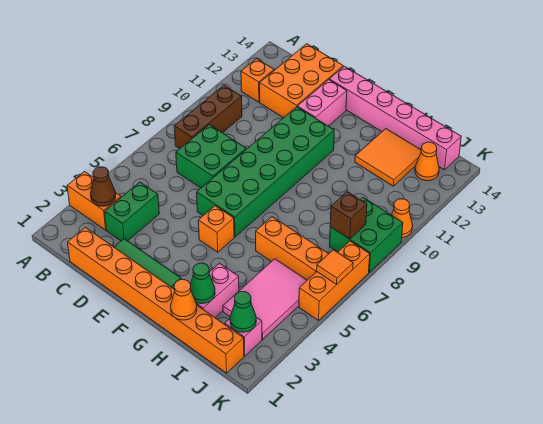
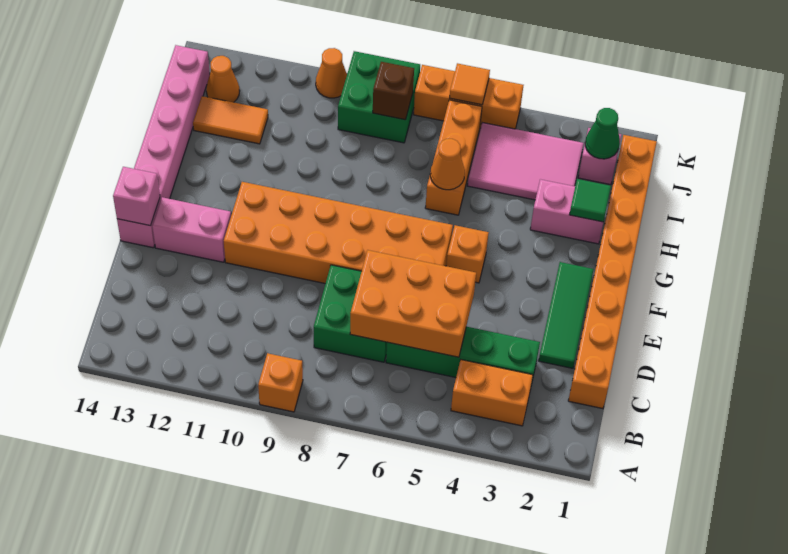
orange brick A3:B3 level 1 -> orange brick B3:B4 level 1
brown cone B3 level 2 -> none
brown brick B8:B10 level 1 -> none
orange brick B12 level 1 -> orange brick A9 level 1
green brick C3:C4 level 1 -> green brick C3:C6 level 1
orange brick C12:D14 level 1 -> orange brick C5:D7 level 2
green brick E6:F11 level 1 -> orange brick E6:F11 level 1
none -> pink brick E14 level 2
orange cone H1 level 2 -> orange cone H6 level 2
green cone H2 level 2 -> green tile H2 level 2
orange tile H12:I13 level 1 -> orange tile I12:I13 level 1

